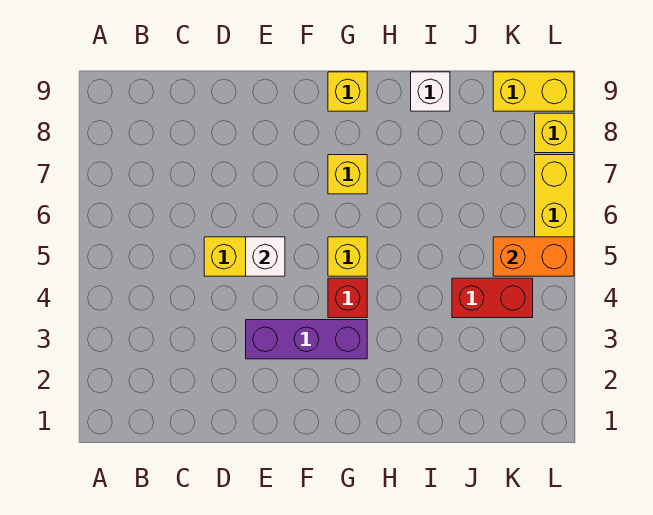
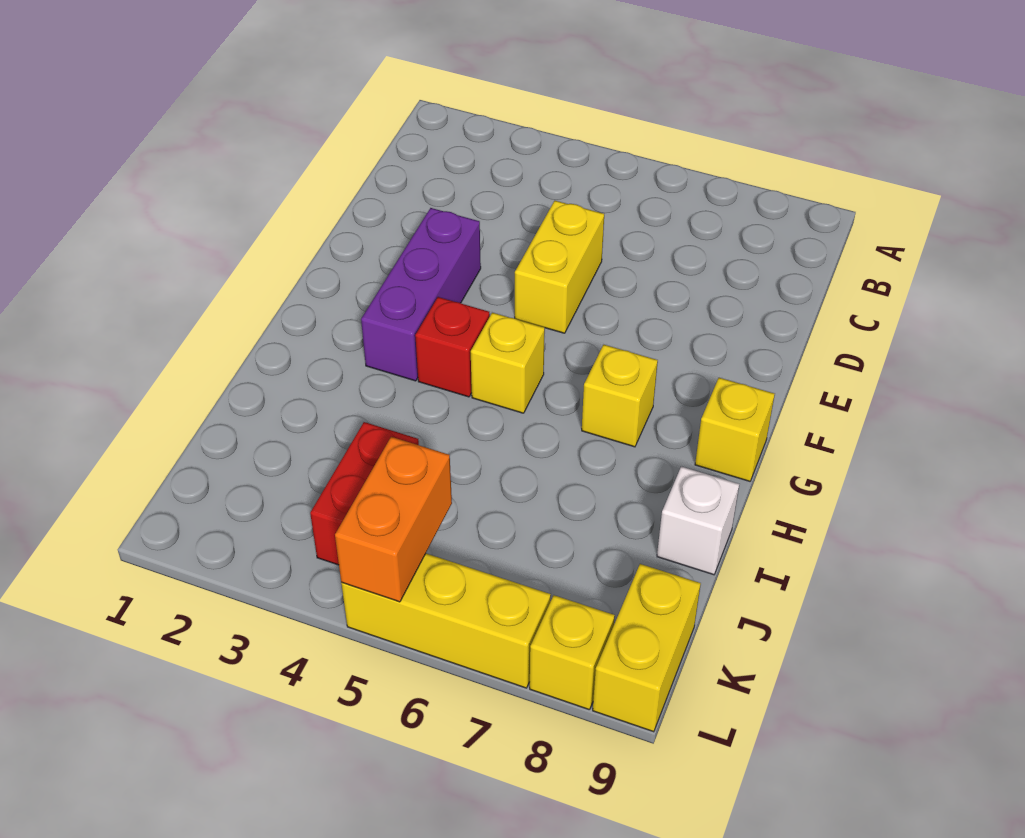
white brick E5 level 2 -> none

